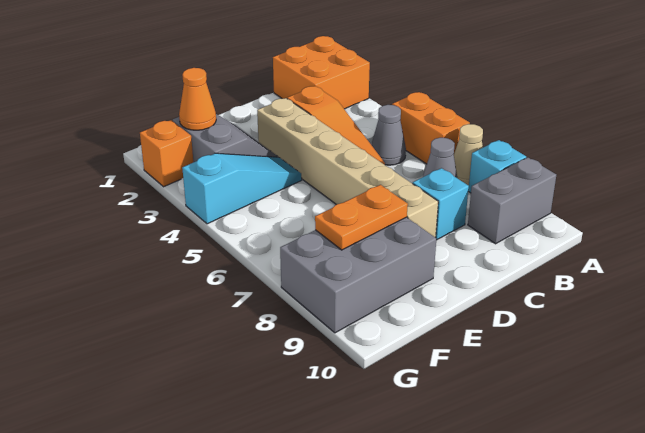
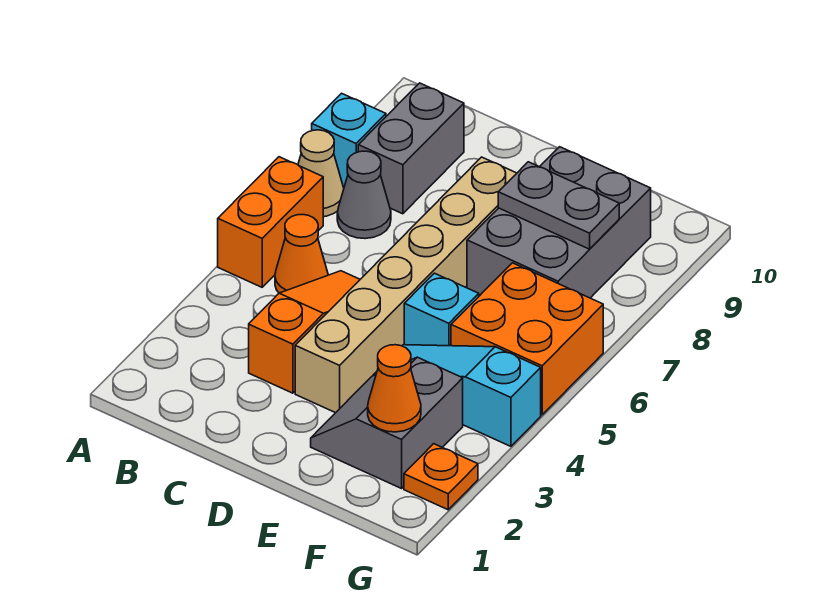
orange brick A1:B2 level 1 -> orange brick F5:G6 level 1
grey brick A9:B9 level 1 -> grey brick B8:B9 level 1
grey cone B5 level 1 -> orange cone B5 level 1
cyan brick C8 level 1 -> cyan brick E5 level 1
grey brick E8:G9 level 1 -> grey brick E7:F9 level 1
orange plate E8:F8 level 2 -> grey plate E8:F8 level 2
orange brick G2 level 1 -> orange plate G2 level 1

